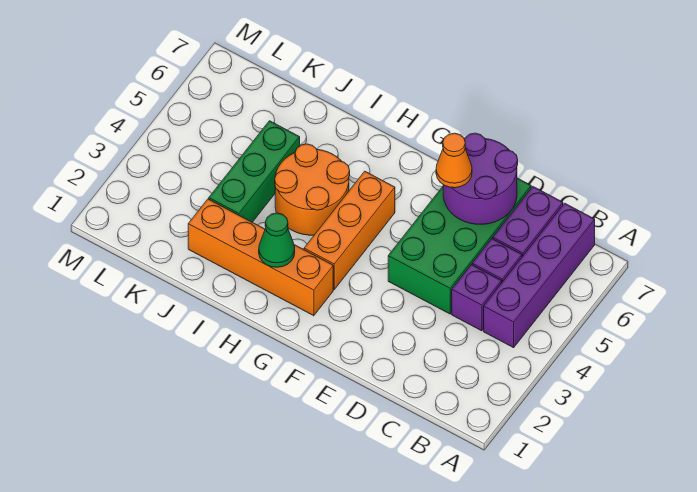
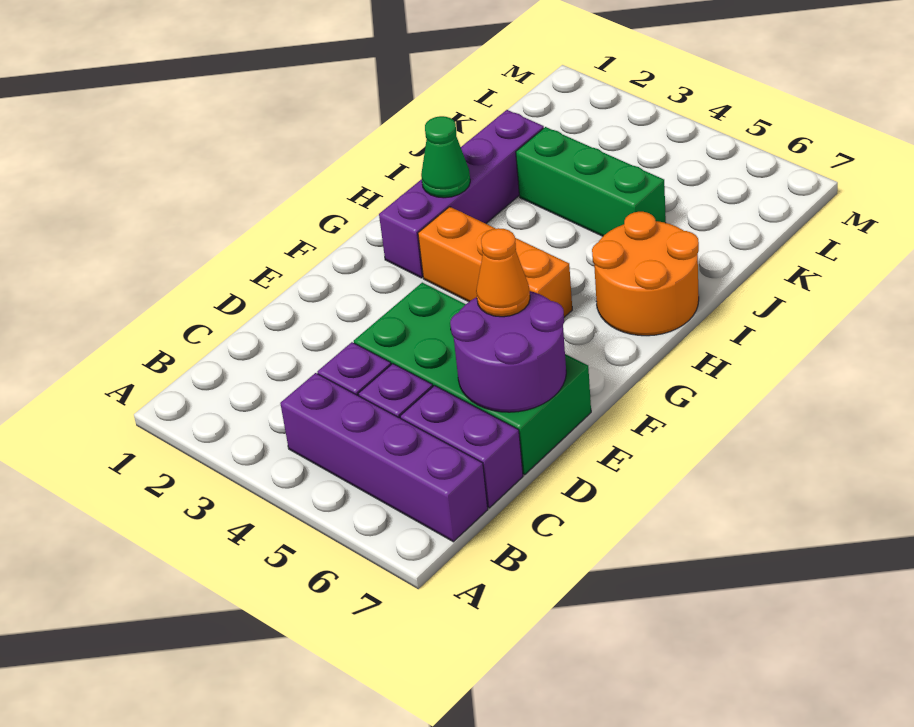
orange brick G2:J2 level 1 -> purple brick G2:J2 level 1
orange round brick H4:I5 level 1 -> orange round brick H6:I7 level 1

